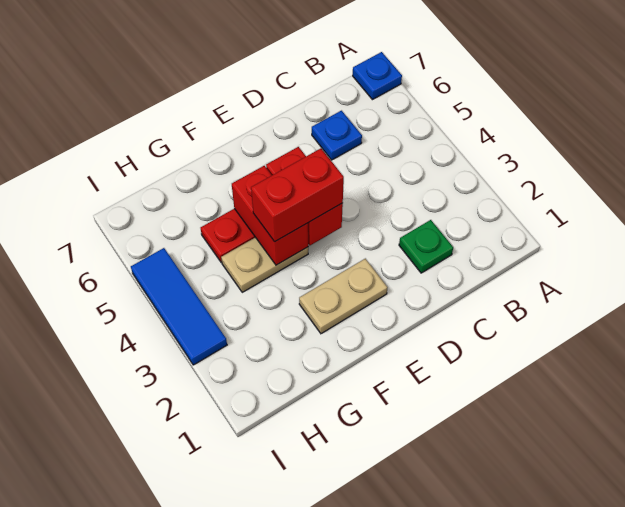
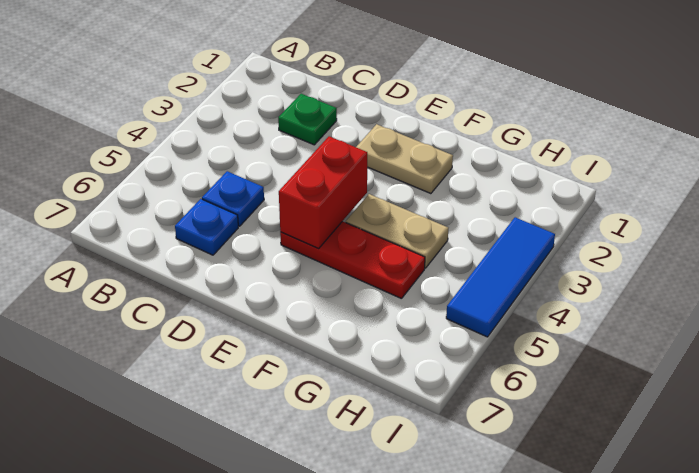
blue plate A7 level 1 -> blue plate C5 level 1
red brick E4:F4 level 3 -> none
red brick F4:F5 level 2 -> none

